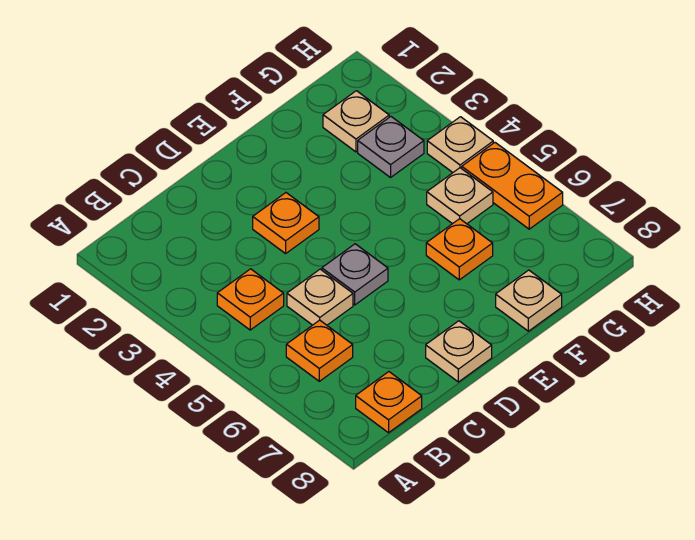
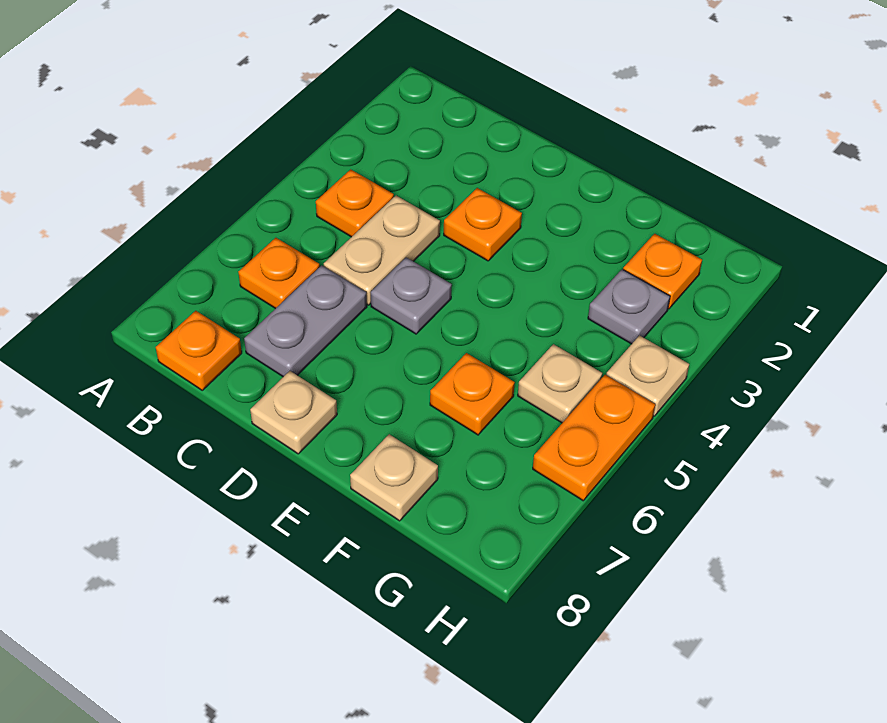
tan plate C5 level 1 -> tan plate C4:C5 level 1
none -> grey plate C6:C7 level 1
tan plate G2 level 1 -> orange plate G2 level 1

